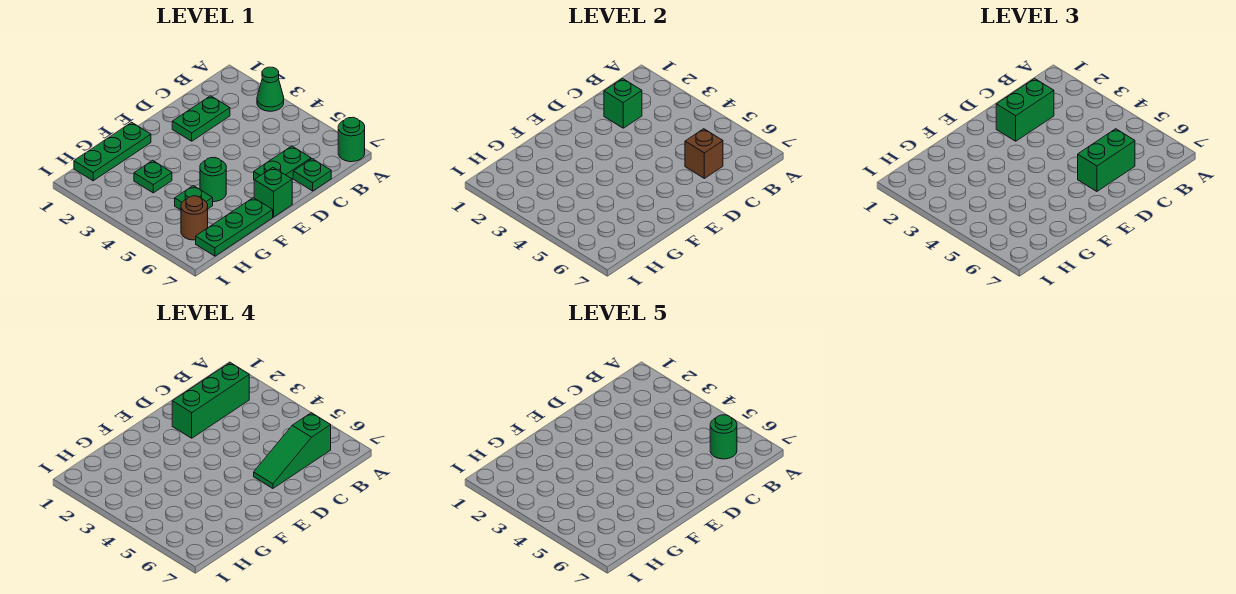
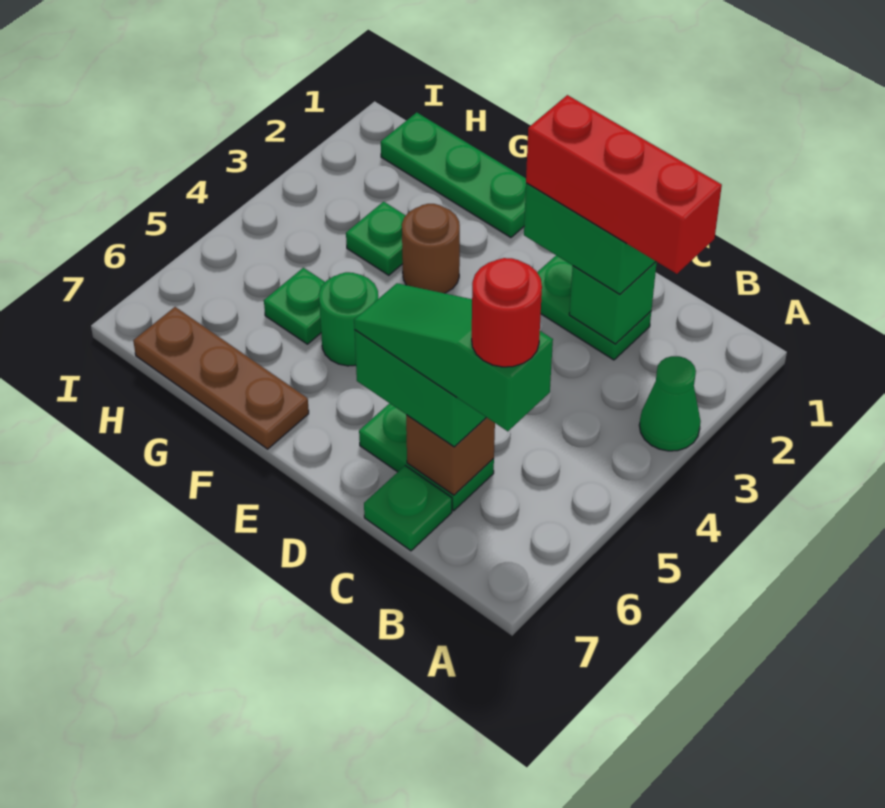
green round brick A7 level 1 -> none
green brick B2:D2 level 4 -> red brick B2:D2 level 4
green round brick B6 level 5 -> red round brick B6 level 5
green brick E7 level 1 -> none
green plate F7:H7 level 1 -> brown plate F7:H7 level 1
brown round brick H6 level 1 -> brown round brick F3 level 1

